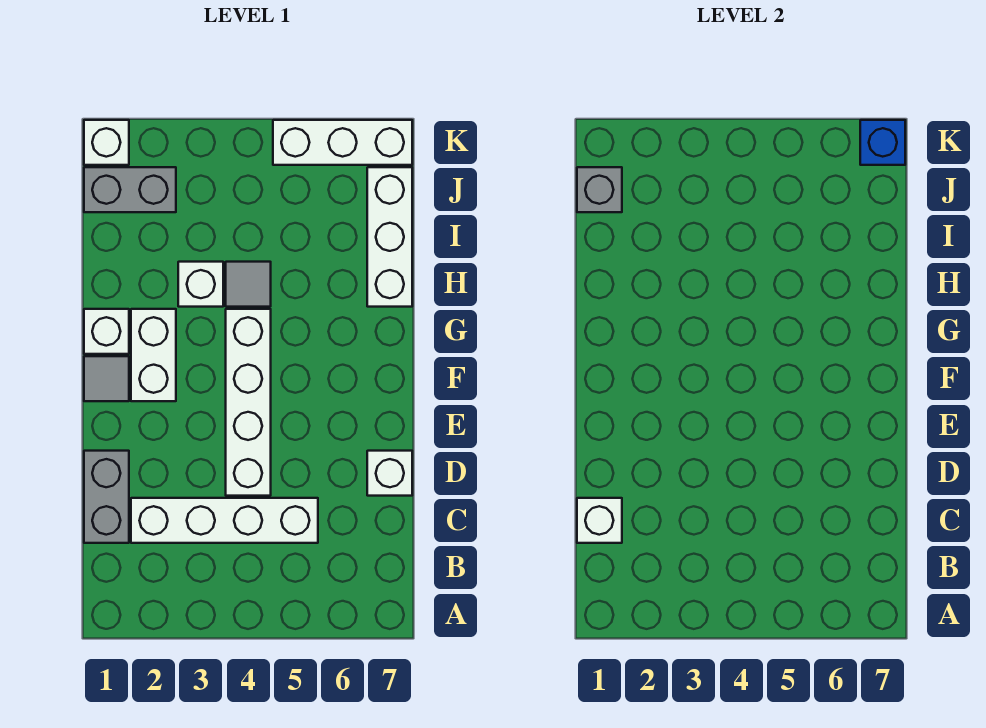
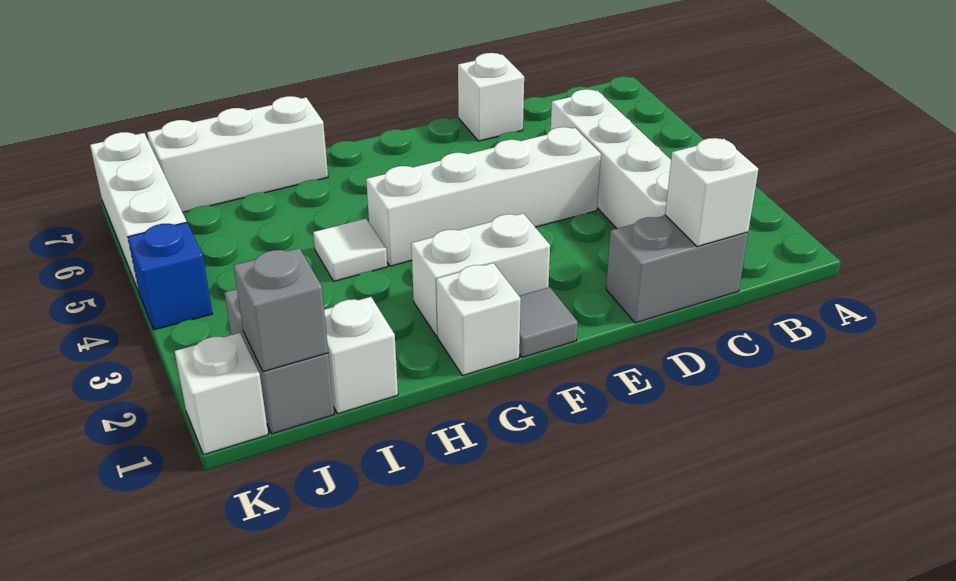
white brick H3 level 1 -> white brick I1 level 1
grey tile H4 level 1 -> white tile H4 level 1
blue brick K7 level 2 -> blue brick K4 level 1

